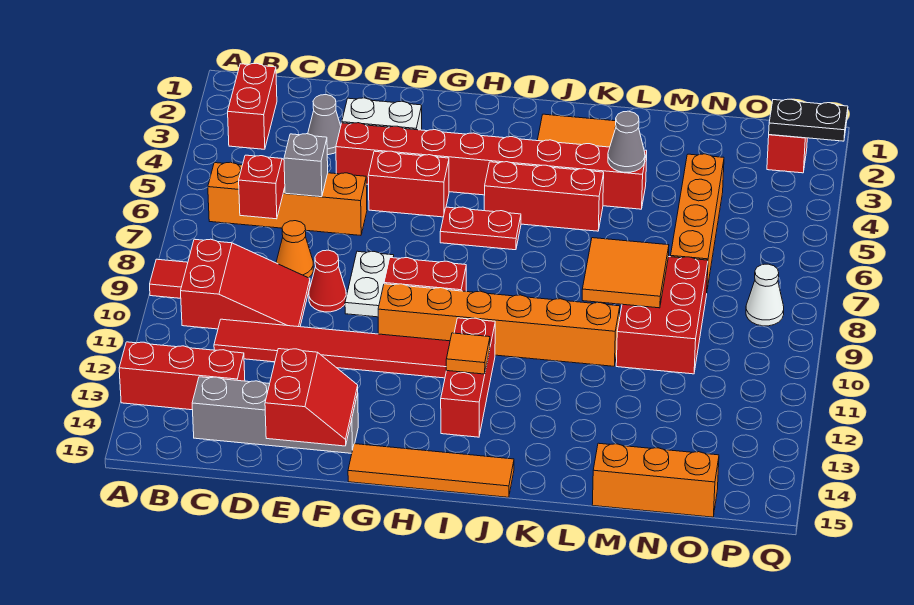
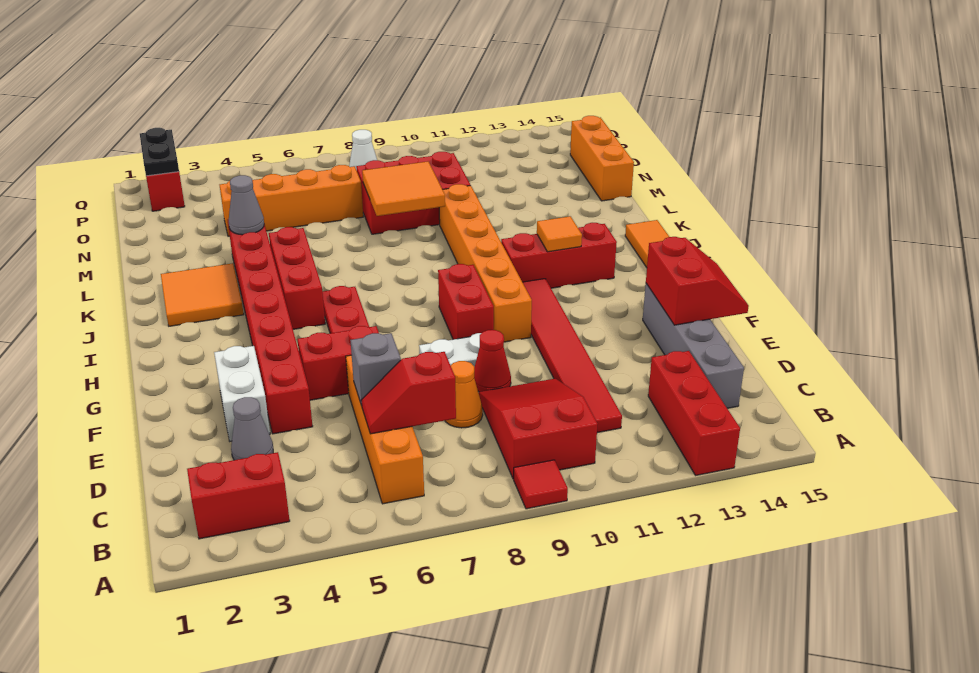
red slope E14:F15 level 2 top E -> red slope E14:F15 level 2 top 14
red brick F5:G5 level 1 -> red brick F5:F6 level 1

